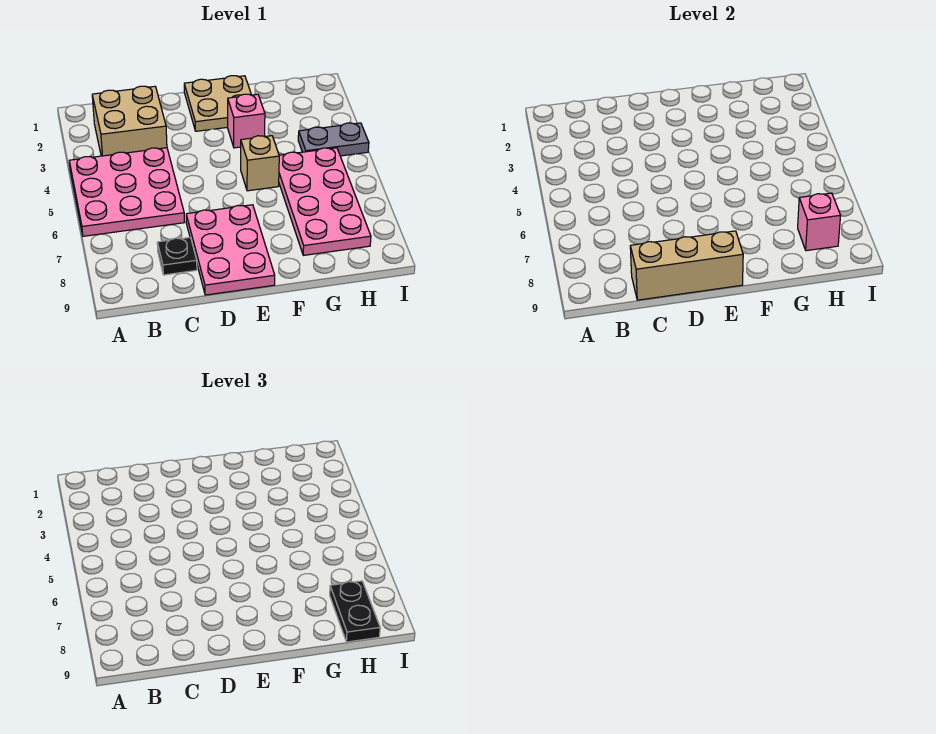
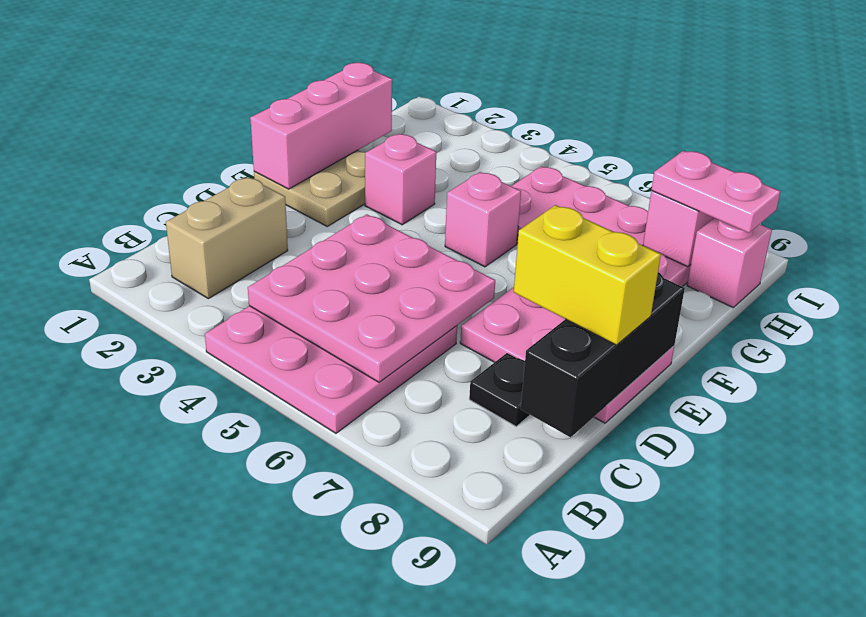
tan brick B2:C3 level 1 -> tan brick B2:C2 level 1
none -> pink plate B4:D6 level 2
tan brick C9:E9 level 2 -> black brick C9:E9 level 2
none -> yellow brick D8:D9 level 3
none -> pink brick E1:G1 level 2
tan brick F5 level 1 -> pink brick F5 level 1
grey plate H4:I4 level 1 -> none
black plate H8:H9 level 3 -> pink plate H8:H9 level 3
none -> pink brick H9 level 1

